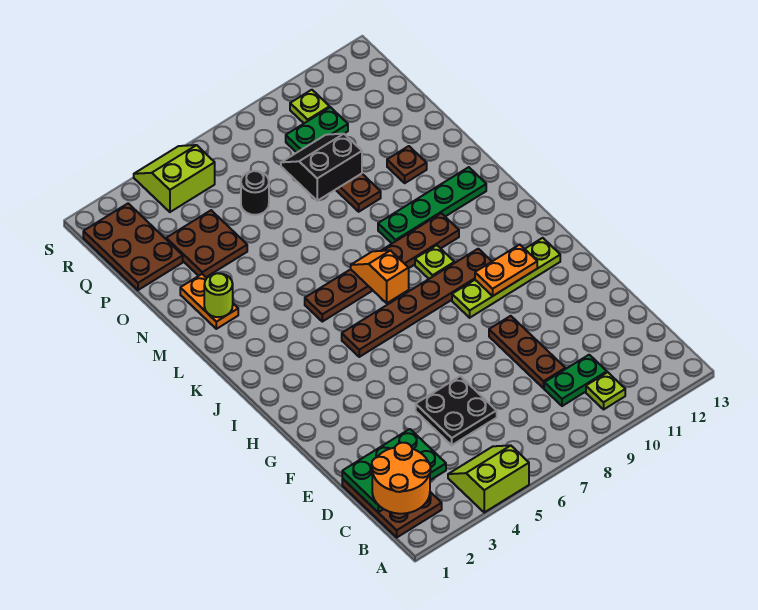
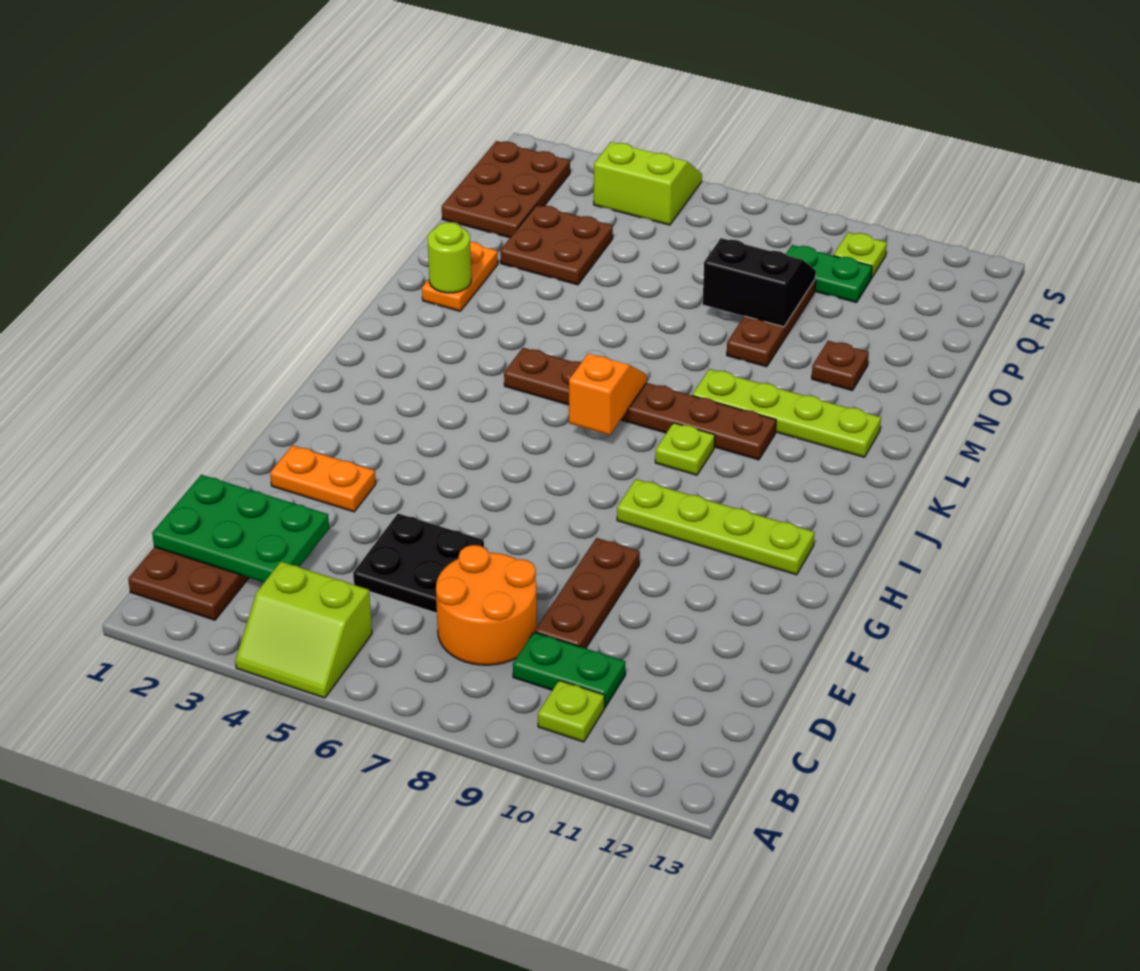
lime slope A4:B5 level 1 top A -> lime slope A4:B5 level 1 top B
orange round brick B1:C2 level 3 -> orange round brick C7:D8 level 1
orange plate H10:H11 level 2 -> orange plate F2:F3 level 1
brown plate I5:I10 level 1 -> none
green plate L9:L12 level 1 -> lime plate L9:L12 level 1
black round brick P6 level 1 -> none

